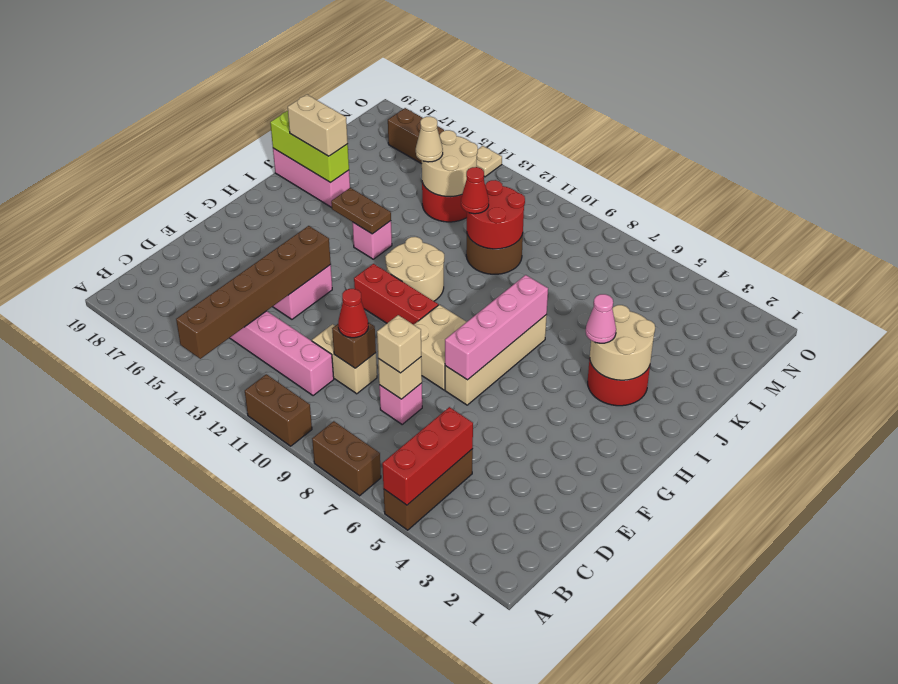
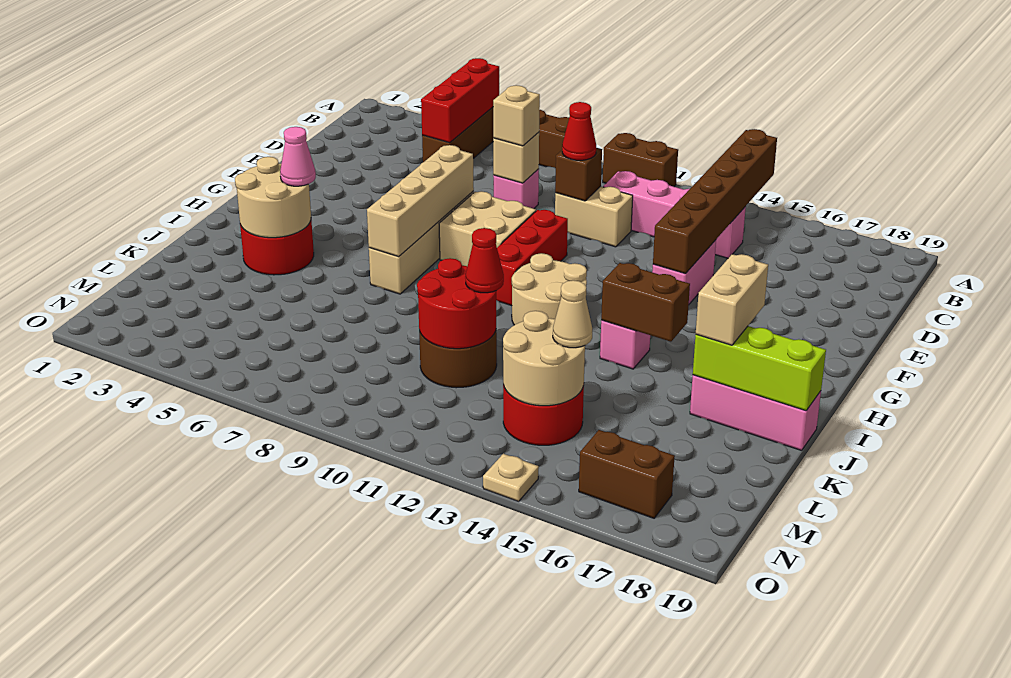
pink brick F7:I7 level 2 -> tan brick F7:I7 level 2
red brick G10:G12 level 1 -> red brick F10:H10 level 1
brown plate I14:I15 level 2 -> brown brick I14:I15 level 2
tan brick J17:J18 level 3 -> tan brick I17:J17 level 3

